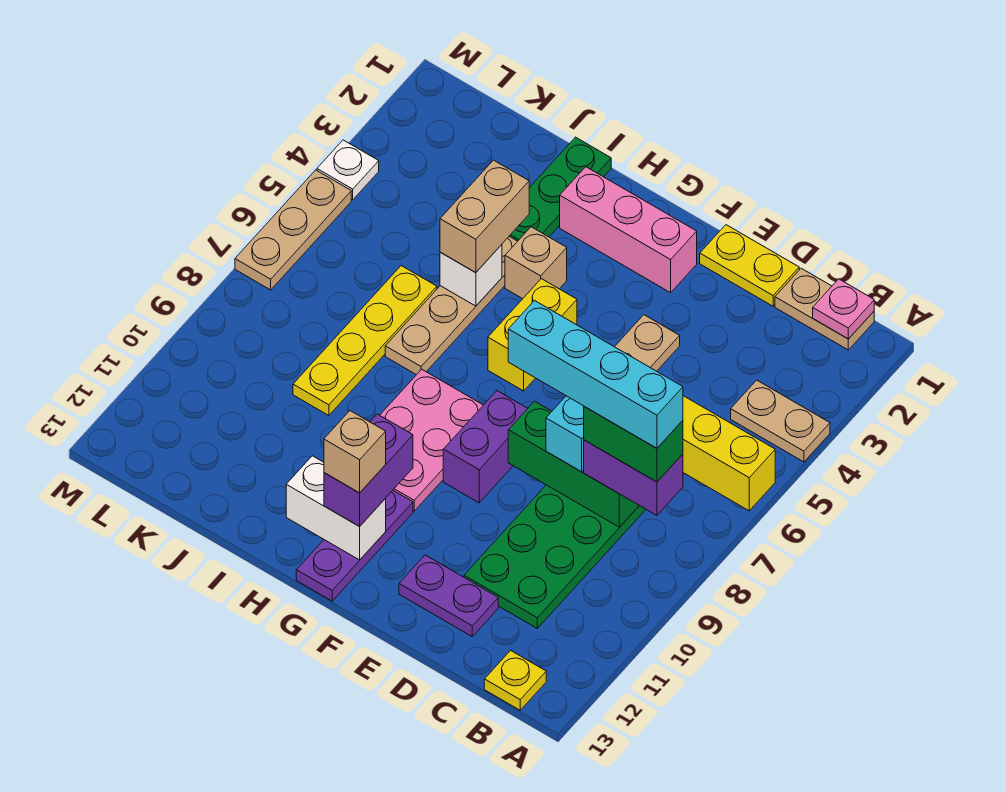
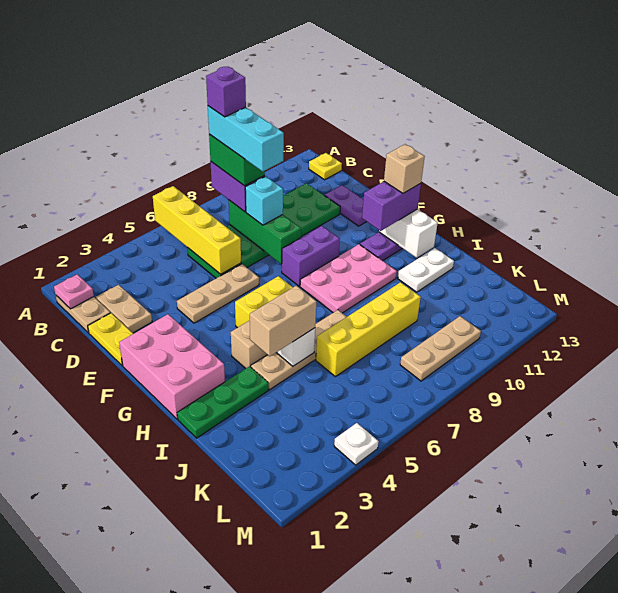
tan plate A4:B4 level 1 -> tan plate C2:D2 level 1
cyan brick B8:E8 level 5 -> cyan brick B8:D8 level 5
none -> purple brick B8 level 6
pink brick F2:H2 level 1 -> pink brick F1:H2 level 1
none -> white plate I11:I12 level 1
yellow plate J6:J9 level 1 -> yellow brick J6:J9 level 1
tan plate M5:M7 level 1 -> tan plate L8:L10 level 1

